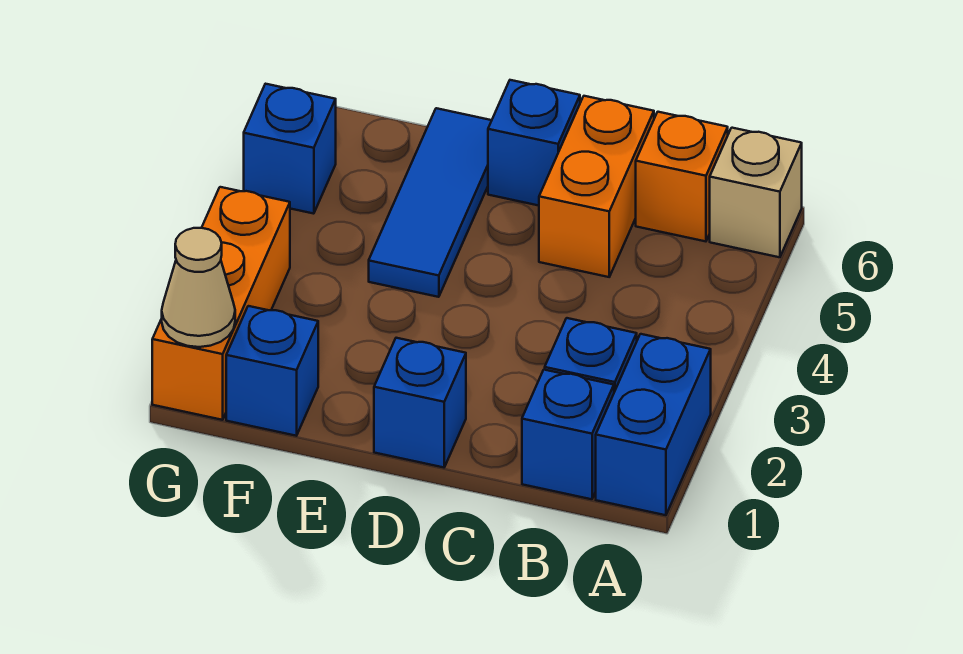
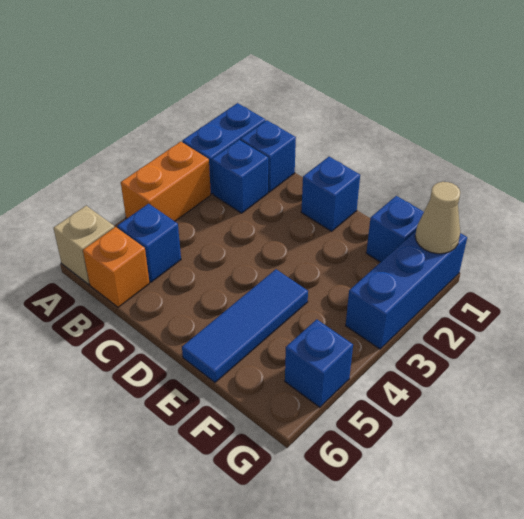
orange brick C5:C6 level 1 -> orange brick A3:A4 level 1
blue brick D6 level 1 -> blue brick B5 level 1
orange brick G1:G3 level 1 -> blue brick G1:G3 level 1

